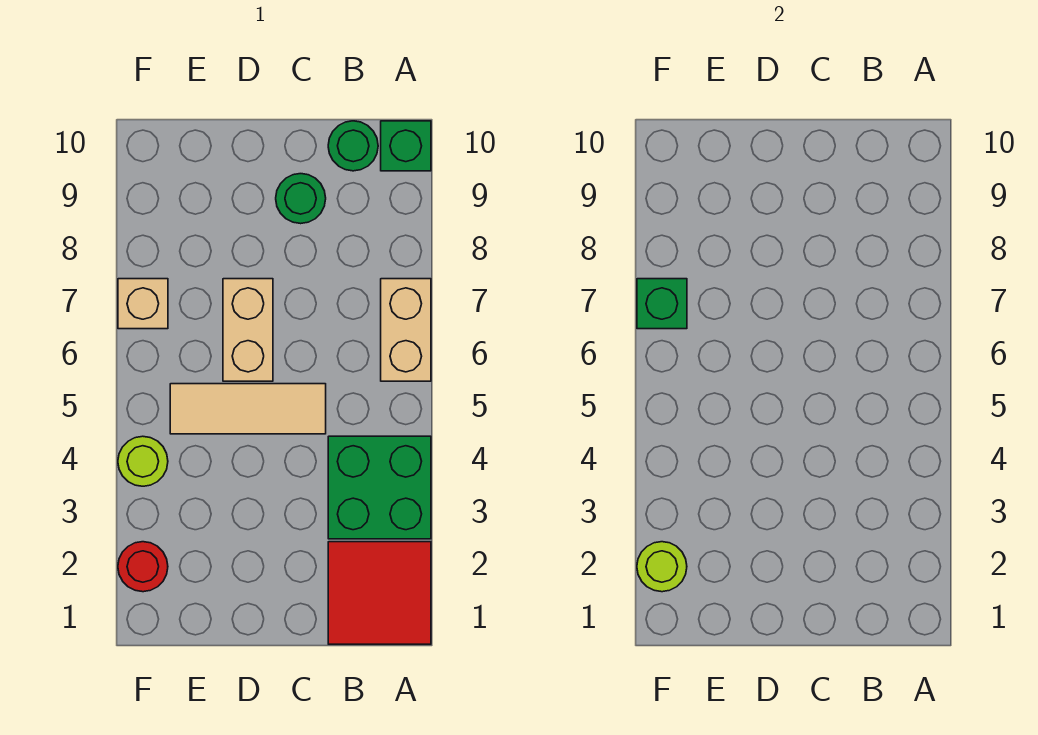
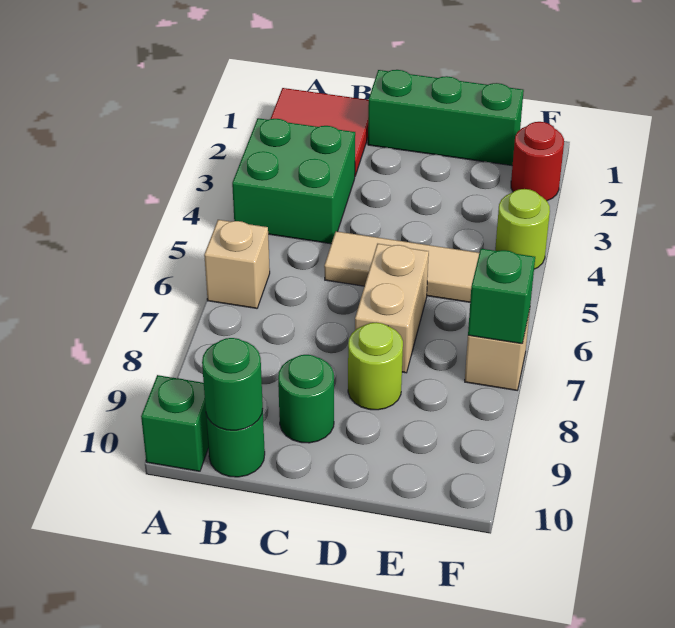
tan brick A6:A7 level 1 -> tan brick A6 level 1
none -> green round brick B10 level 2
none -> green brick C1:E1 level 1
lime round brick F2 level 2 -> lime round brick D8 level 1

